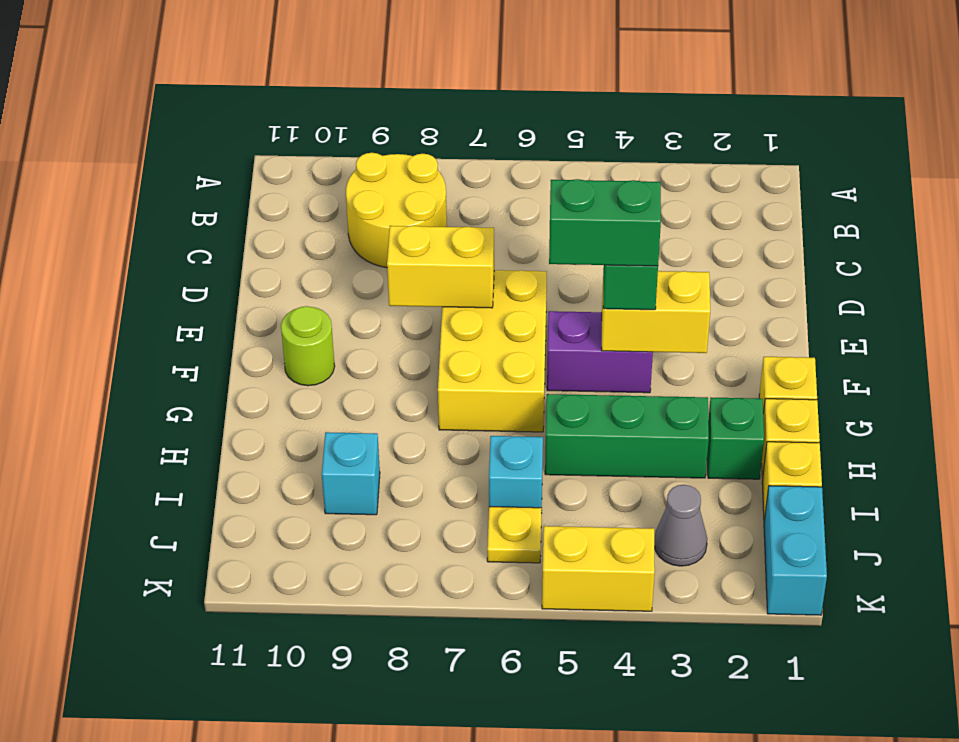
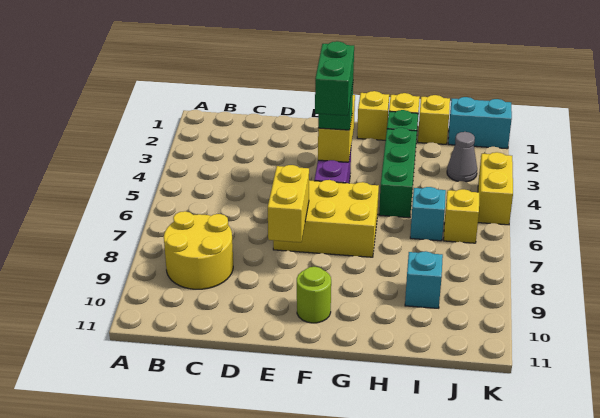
yellow plate J6 level 1 -> yellow brick J6 level 1

